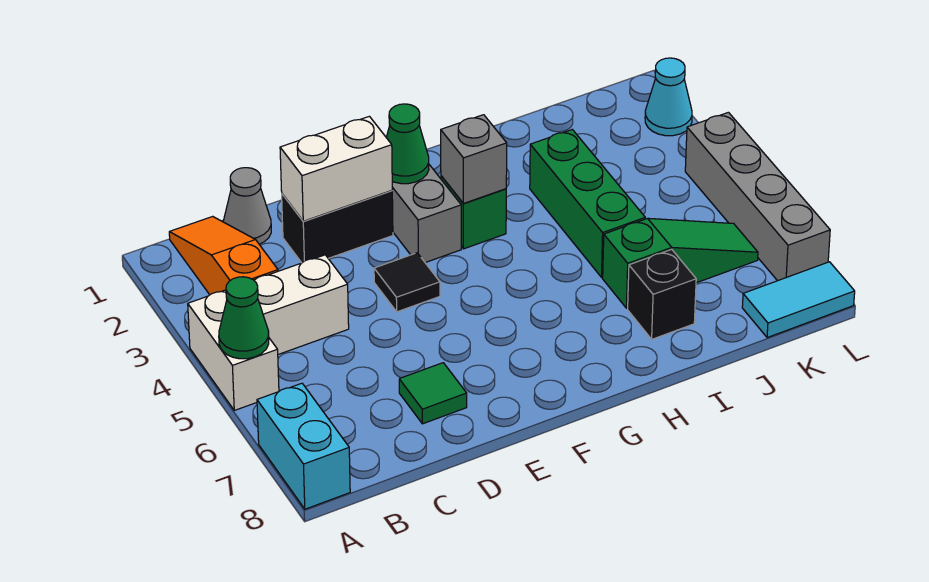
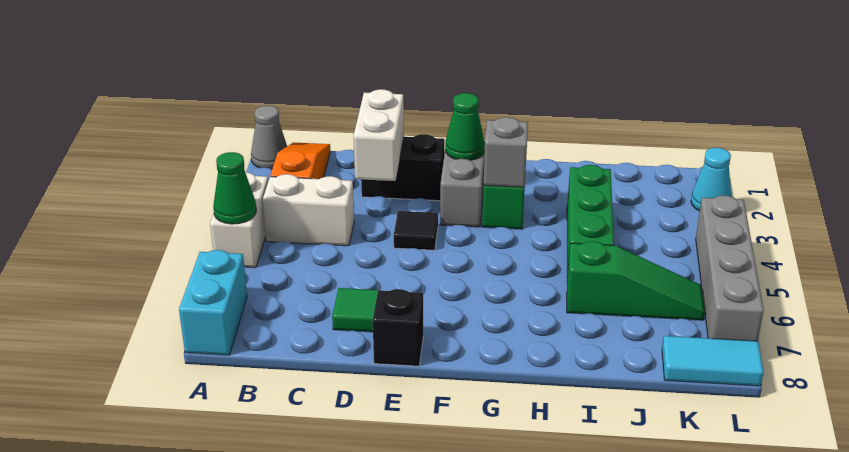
grey cone C1 level 1 -> grey cone A1 level 1
white brick D2:E2 level 2 -> white brick D2:D3 level 2
black brick I7 level 1 -> black brick E8 level 1

